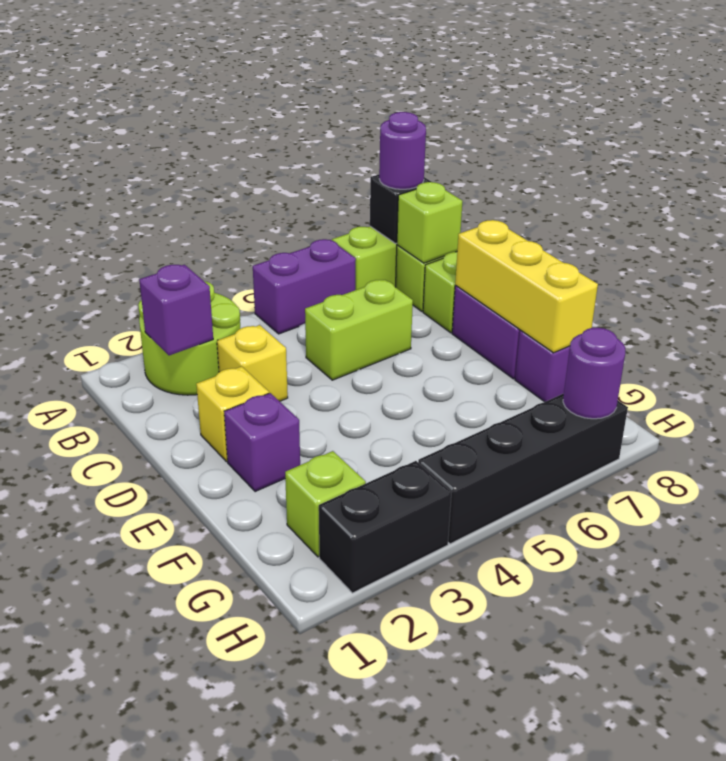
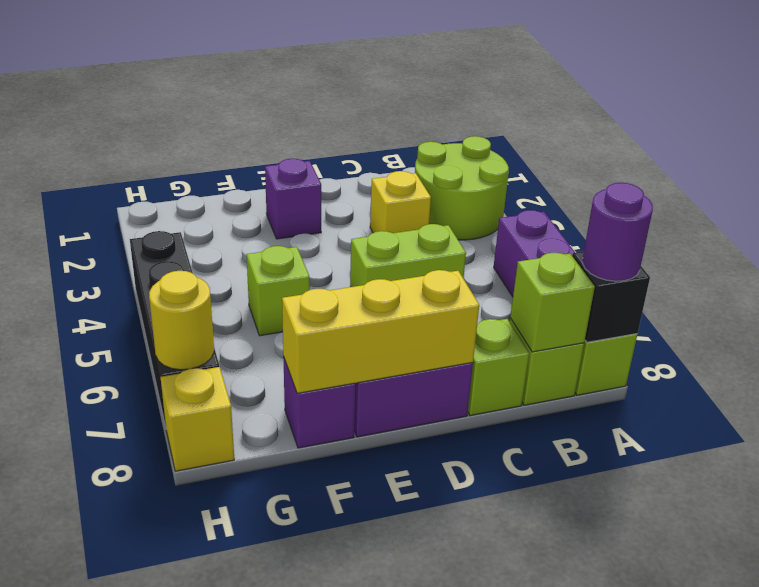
purple brick B2 level 2 -> none
lime brick C5:C6 level 1 -> lime brick C5:D5 level 1
yellow brick D2 level 1 -> yellow brick H8 level 1
lime brick G2 level 1 -> lime brick F5 level 1
black brick H2:H3 level 1 -> none
purple round brick H7 level 2 -> yellow round brick H7 level 2

